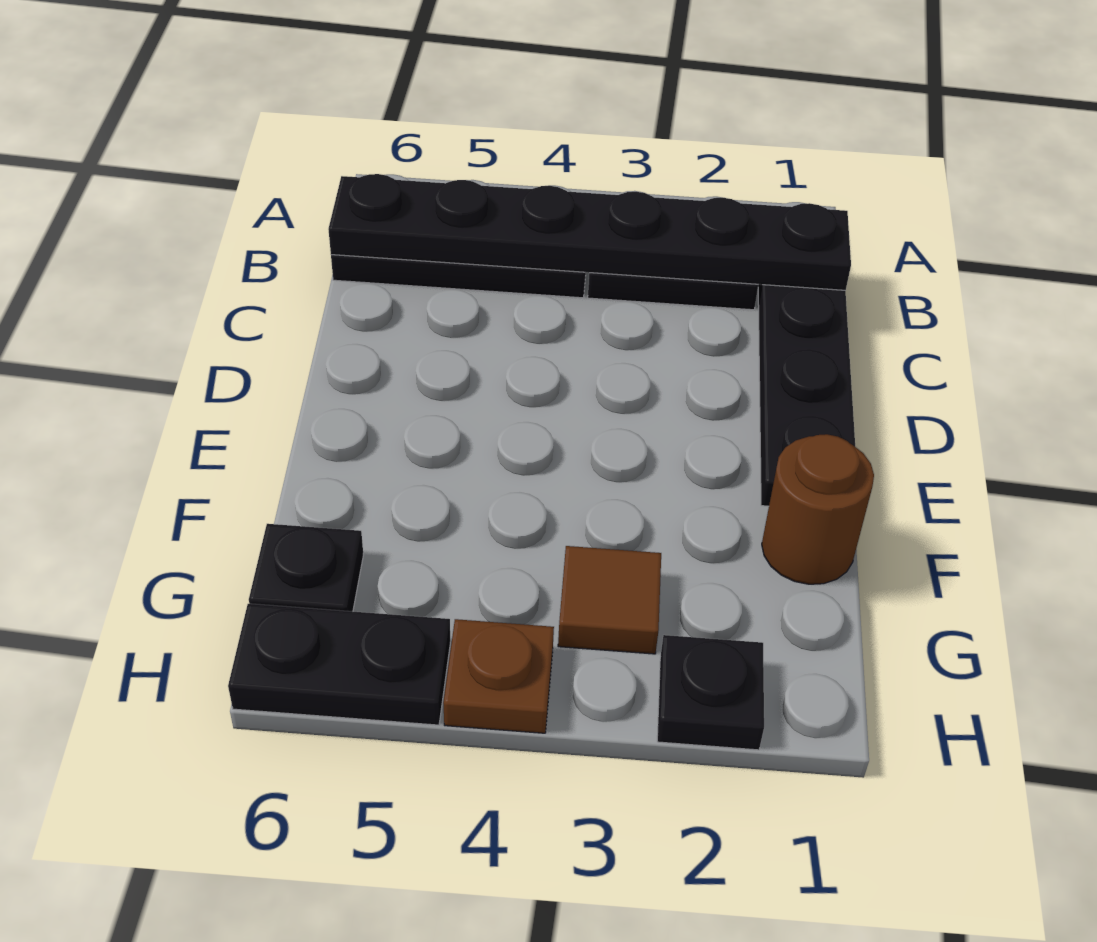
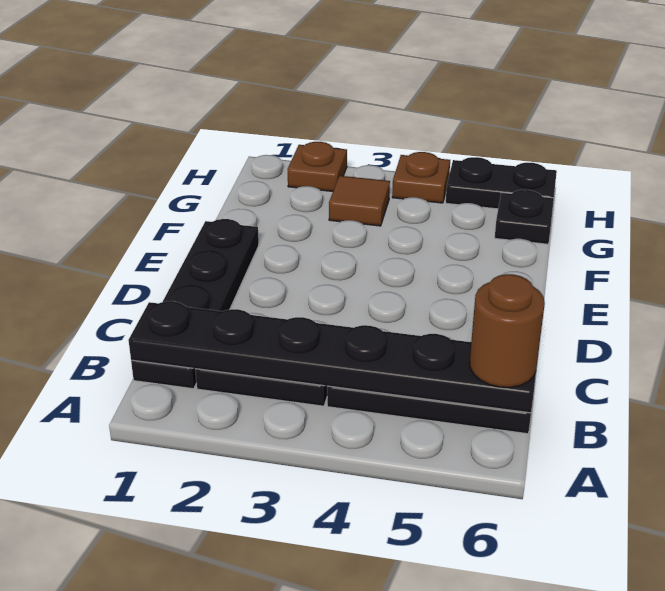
brown round brick F1 level 1 -> brown round brick B6 level 3
black plate H2 level 1 -> brown plate H2 level 1

